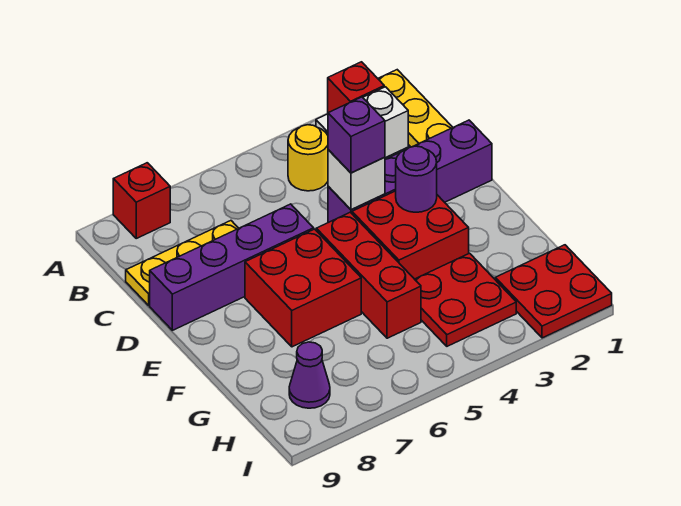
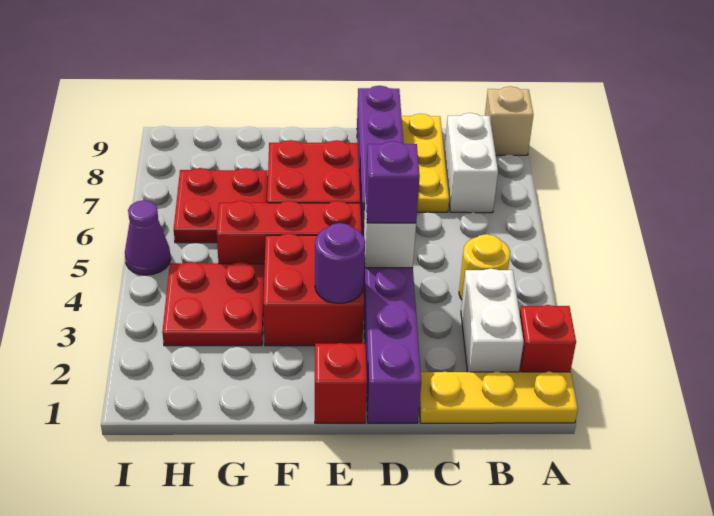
red brick A8 level 1 -> red brick E1 level 1
none -> tan brick A9 level 1
none -> white brick B7:B8 level 1
red plate H1:I2 level 1 -> red plate G6:H7 level 1
purple cone H8 level 1 -> purple cone I5 level 1

